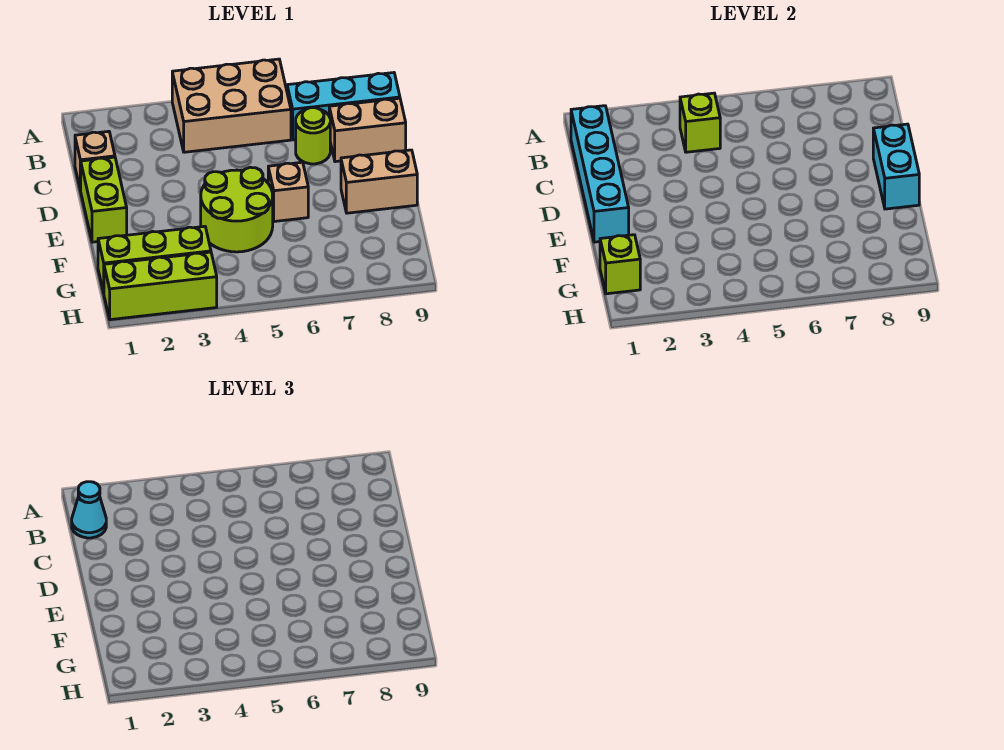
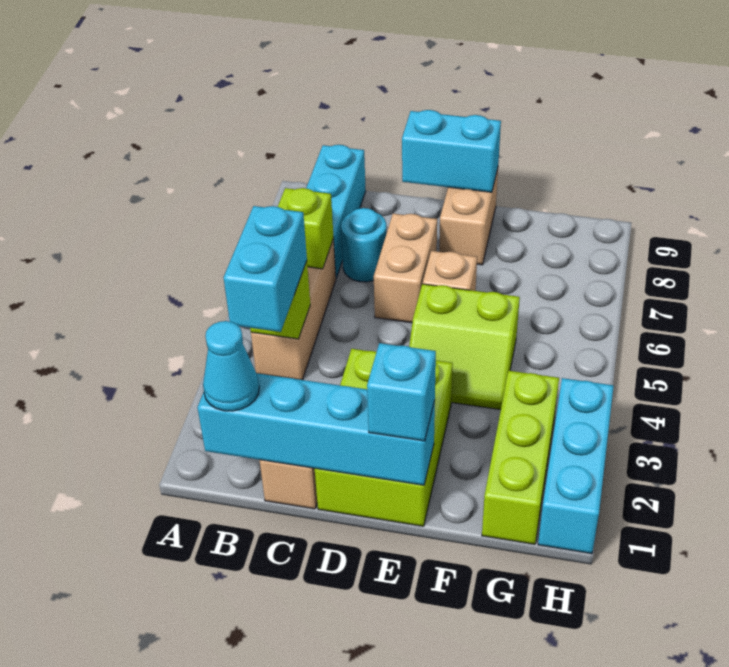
tan brick A4:B6 level 1 -> tan brick B4:B6 level 1
none -> cyan brick B3:B4 level 3
lime round brick C7 level 1 -> cyan round brick C7 level 1
tan brick C8:C9 level 1 -> tan brick D6:D7 level 1
lime brick D1:E1 level 1 -> lime brick D1:E3 level 1
none -> cyan brick E1 level 3
lime round brick E4:F5 level 1 -> lime slope E4:F5 level 1 top 5
lime brick G1 level 2 -> lime brick B6 level 2
lime brick H1:H3 level 1 -> cyan brick H1:H3 level 1

